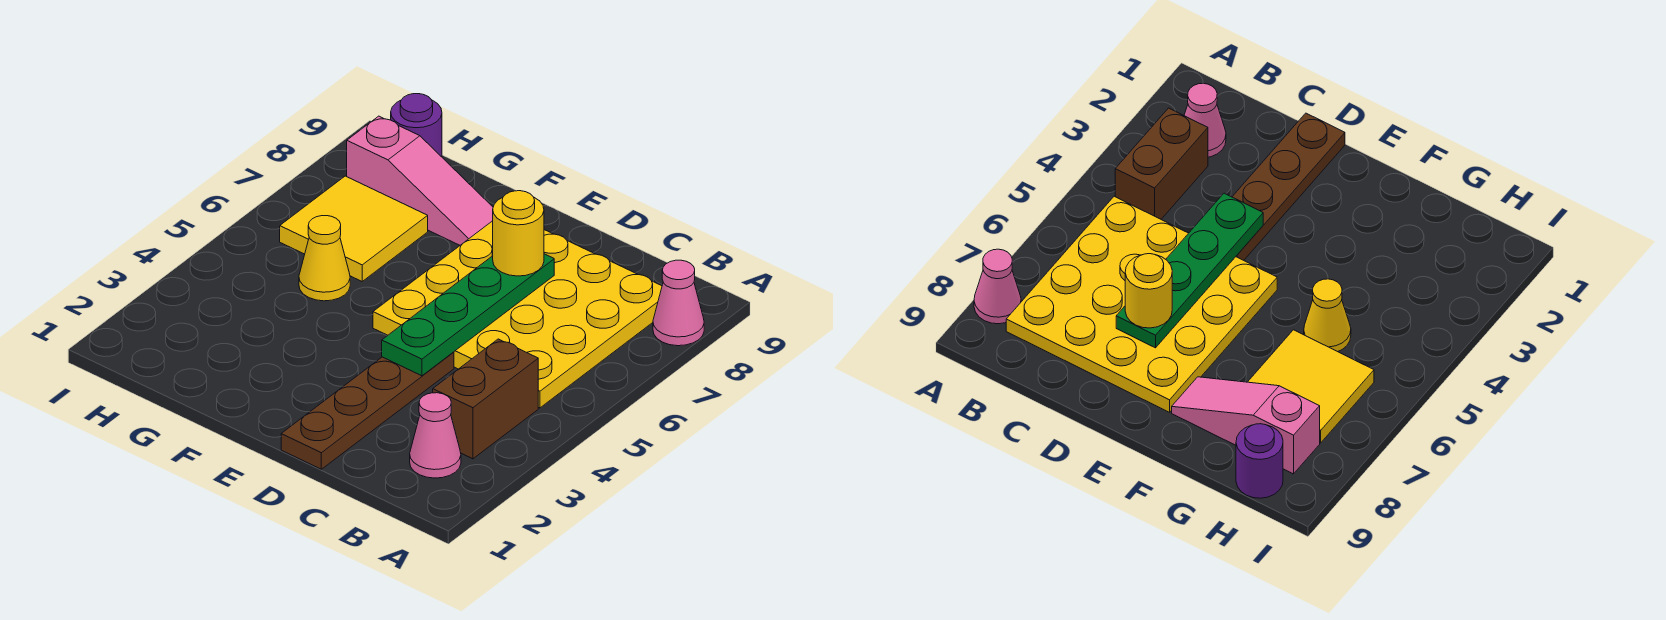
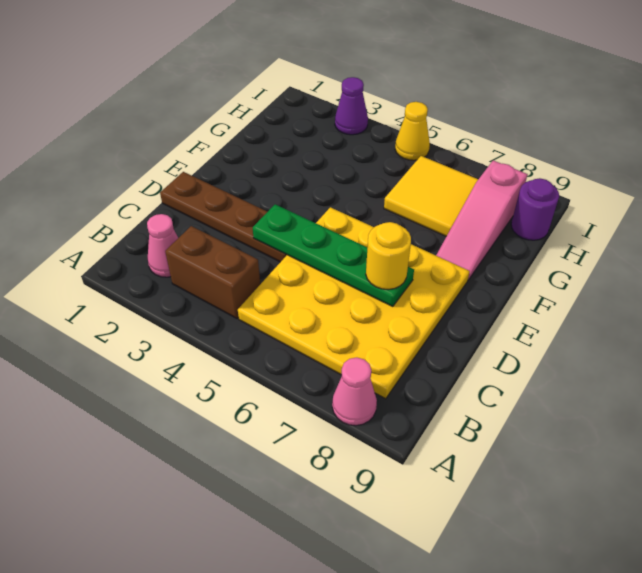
yellow cone G5 level 1 -> yellow cone I5 level 1
none -> purple cone I3 level 1

